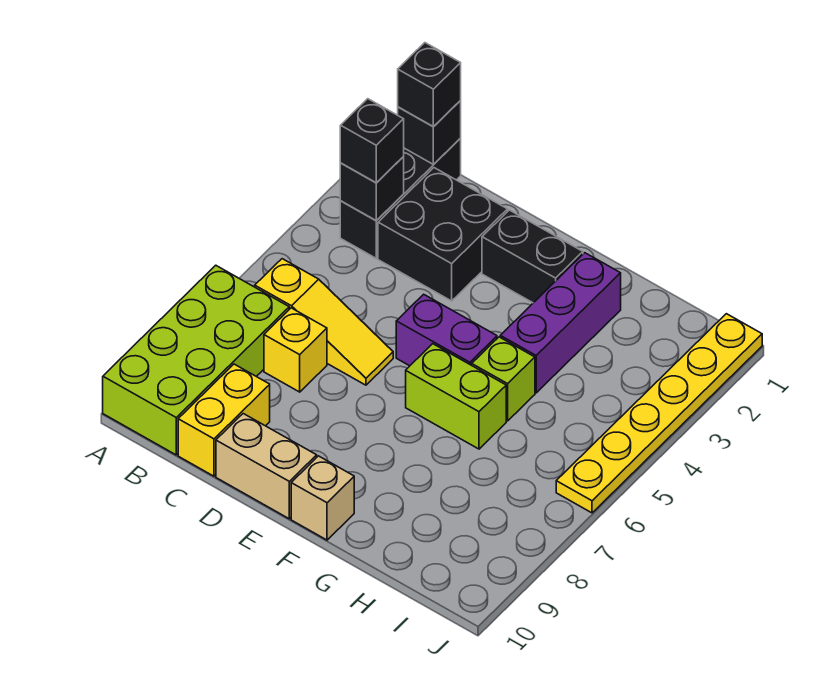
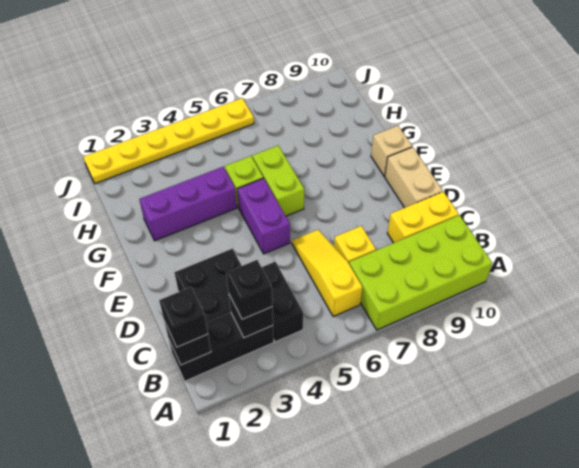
black brick E2:F2 level 1 -> black brick B4:C4 level 1

